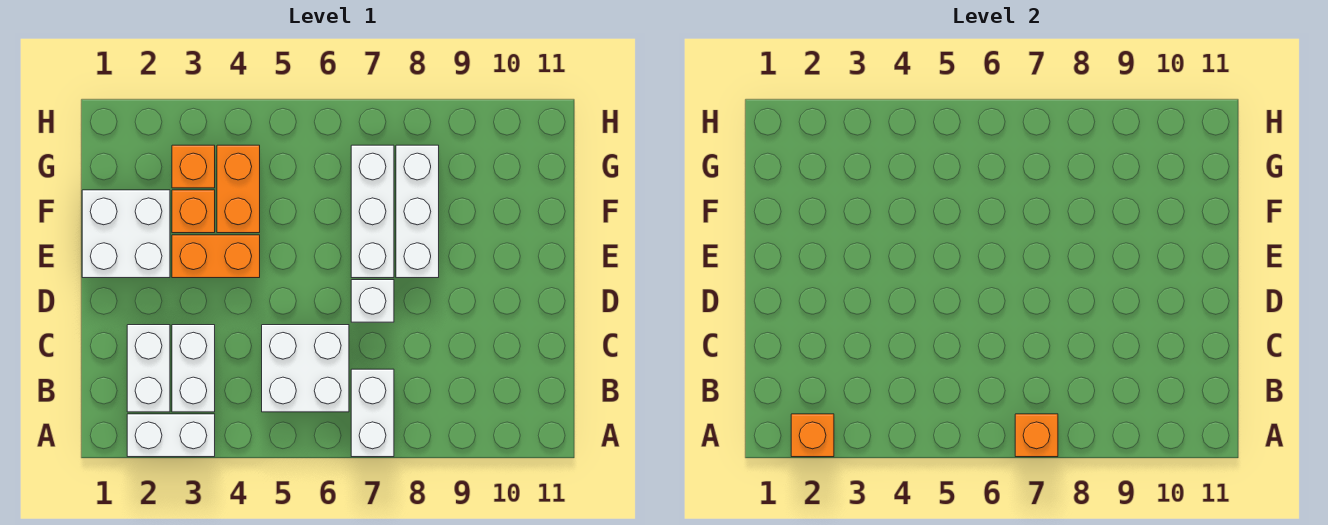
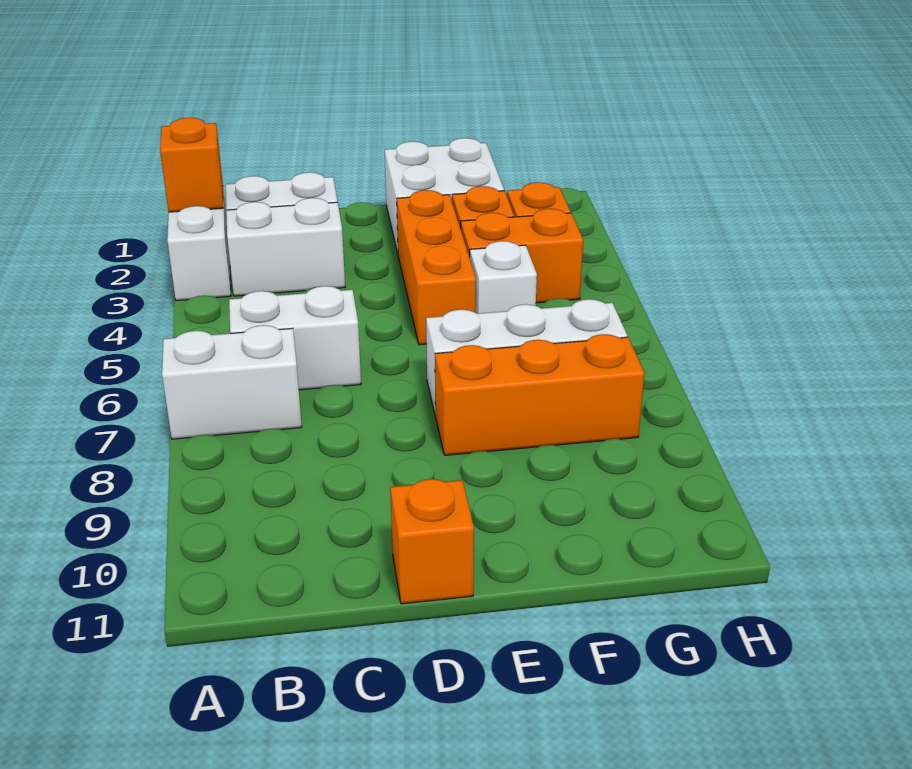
orange brick A7 level 2 -> orange brick D11 level 1
white brick B5:C6 level 1 -> white brick B6:C6 level 1
white brick D7 level 1 -> white brick F5 level 1
orange brick E3:E4 level 1 -> orange brick E3:E5 level 1
white brick E8:G8 level 1 -> orange brick E8:G8 level 1

